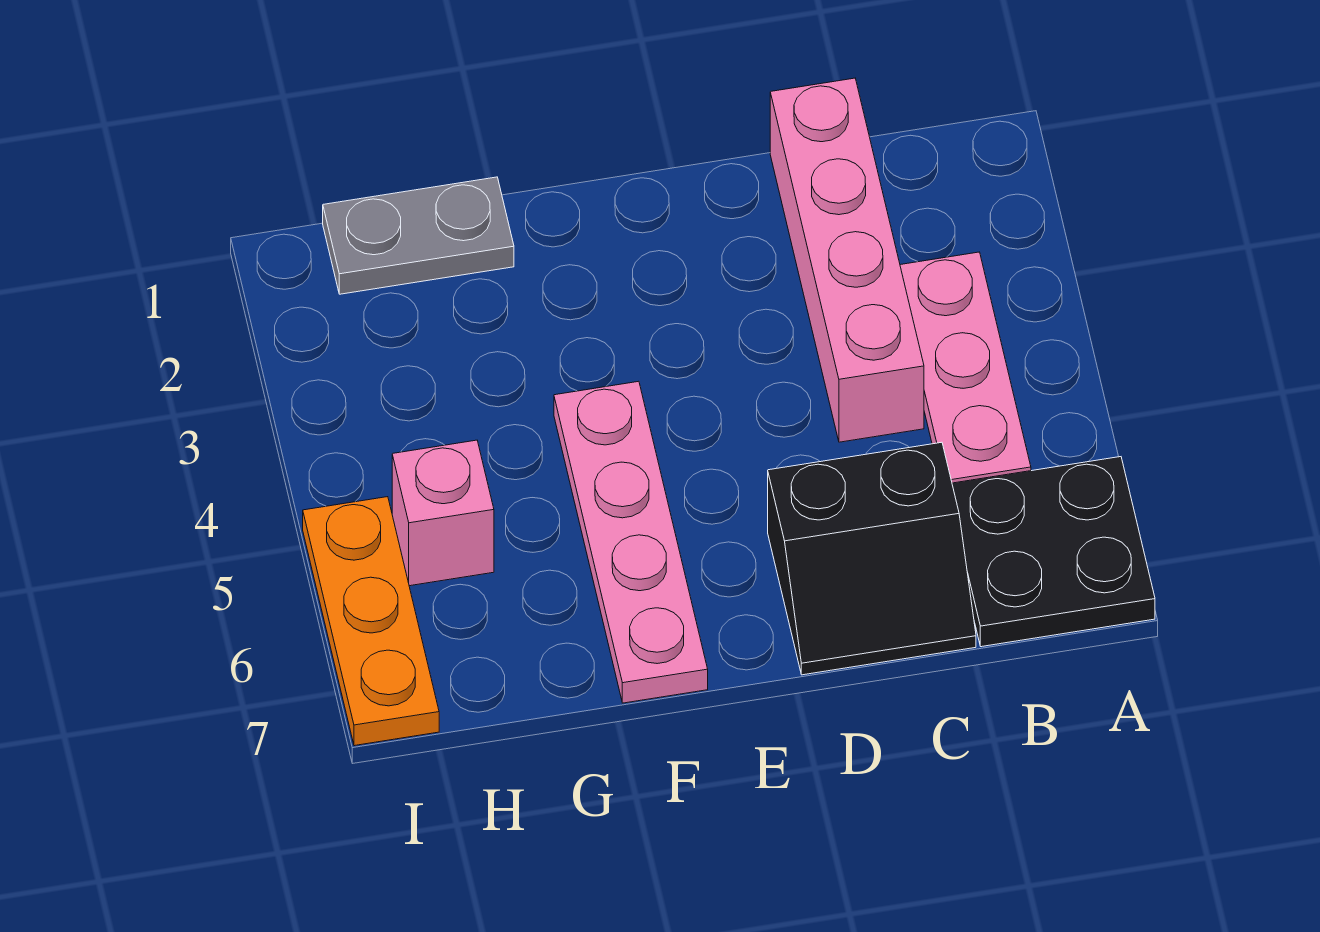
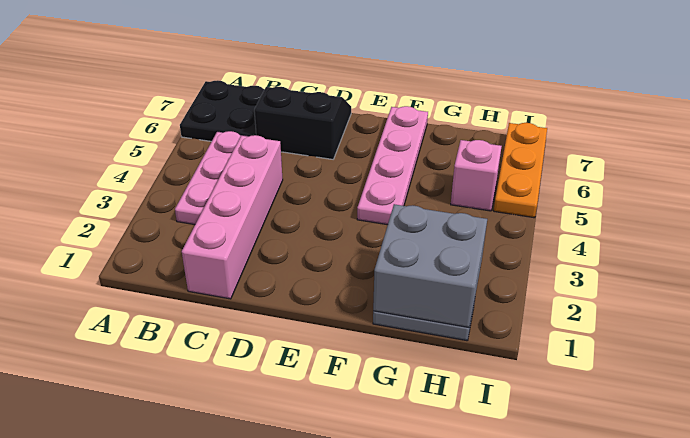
none -> grey brick G1:H2 level 2

